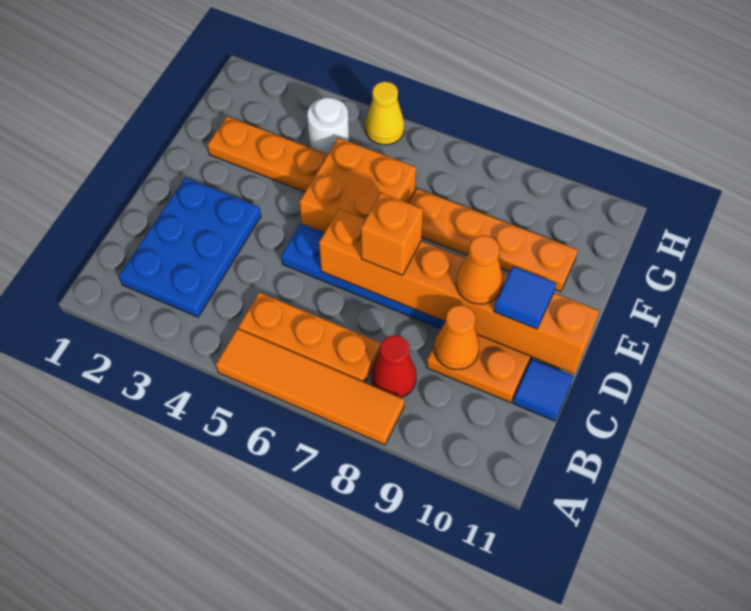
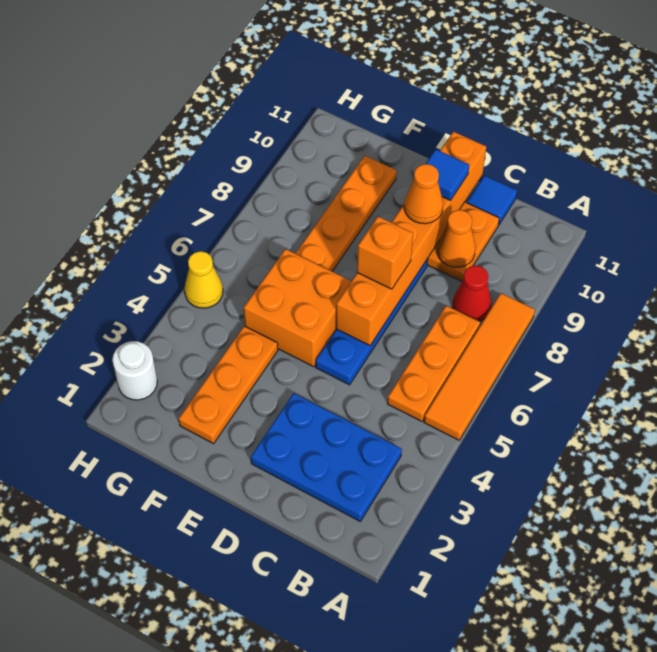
white round brick G4 level 1 -> white round brick H2 level 1

